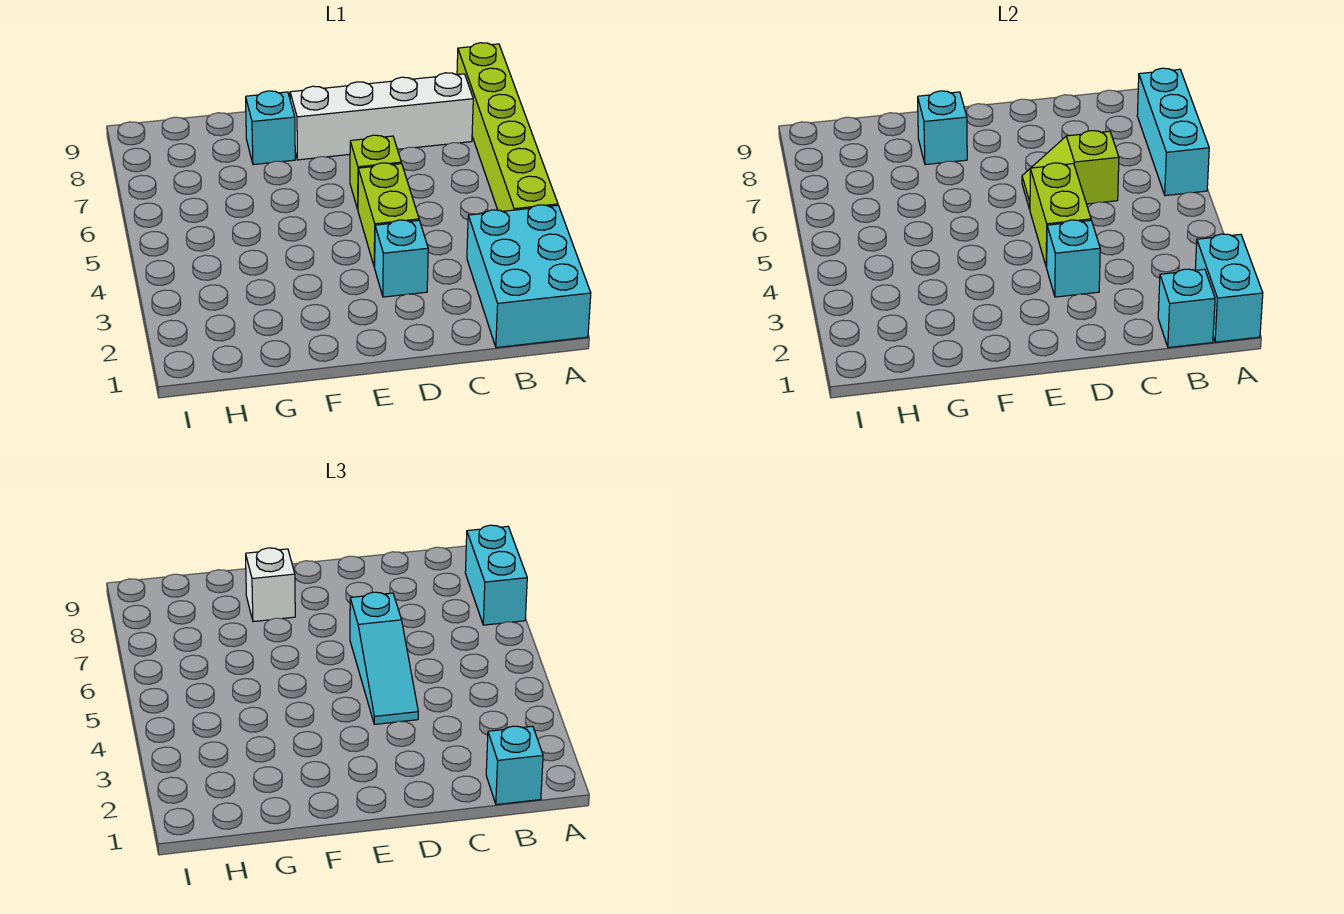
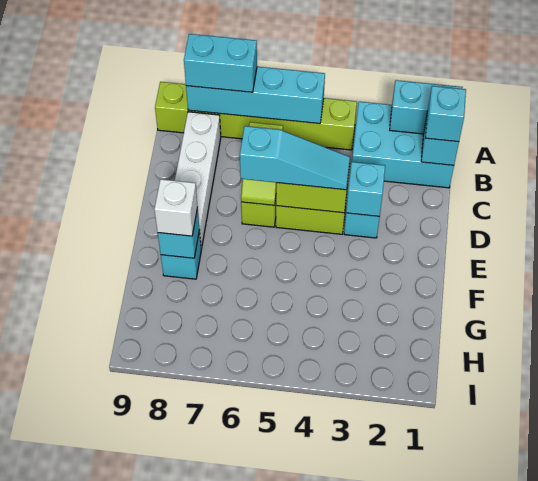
cyan brick A6:A8 level 2 -> cyan brick A5:A8 level 2

